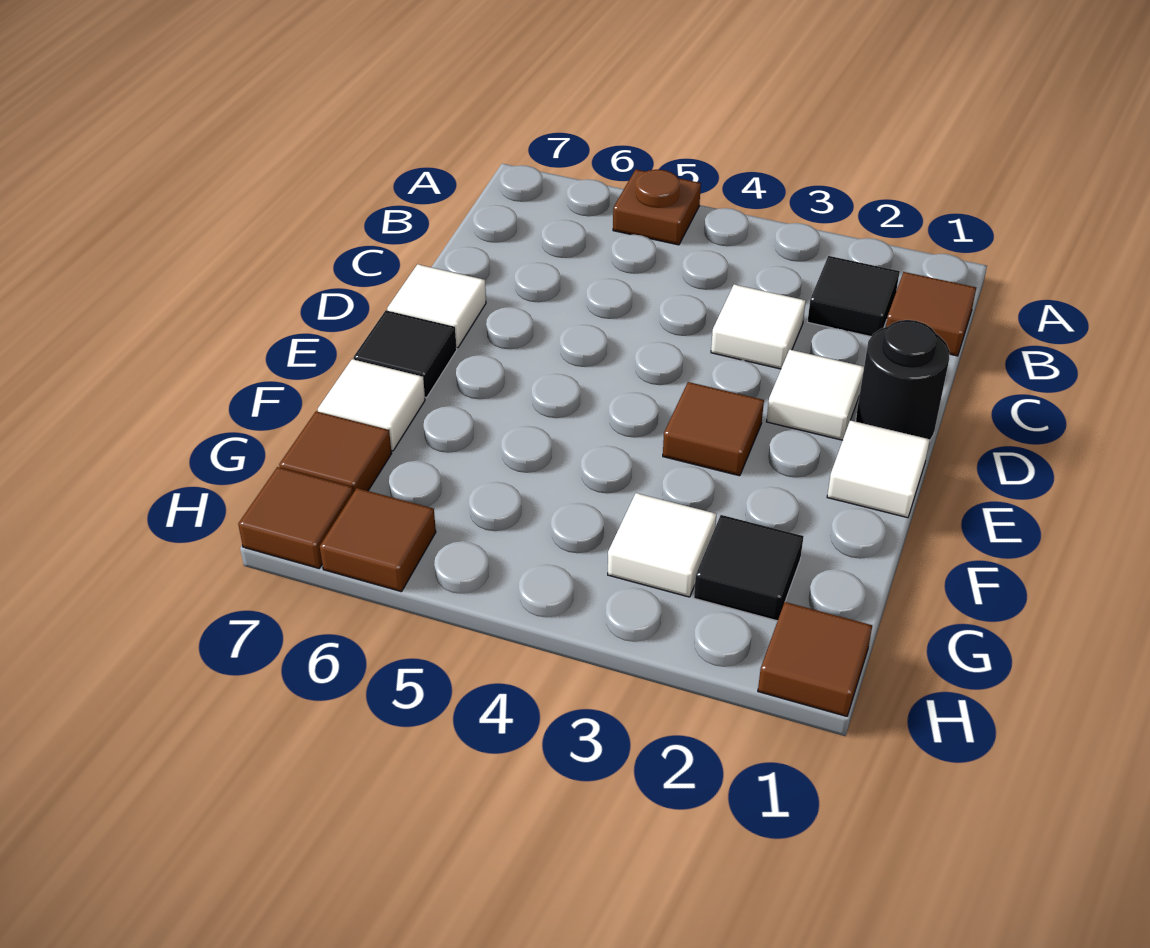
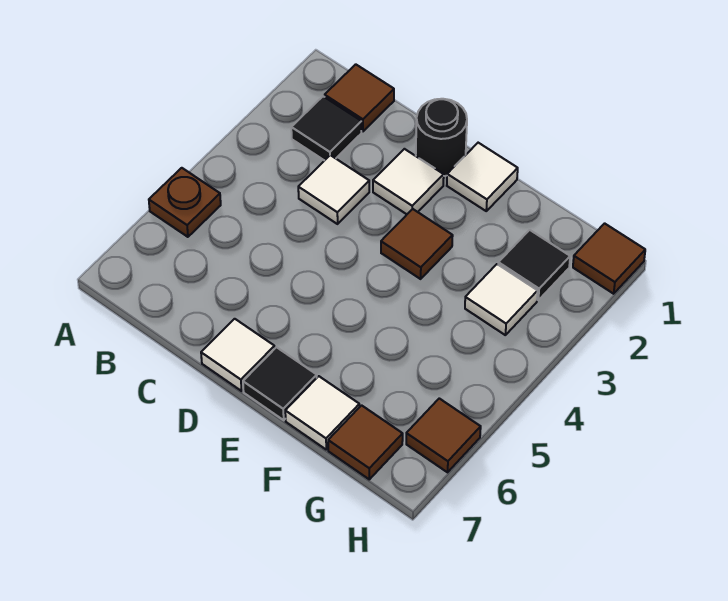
brown tile H7 level 1 -> none

